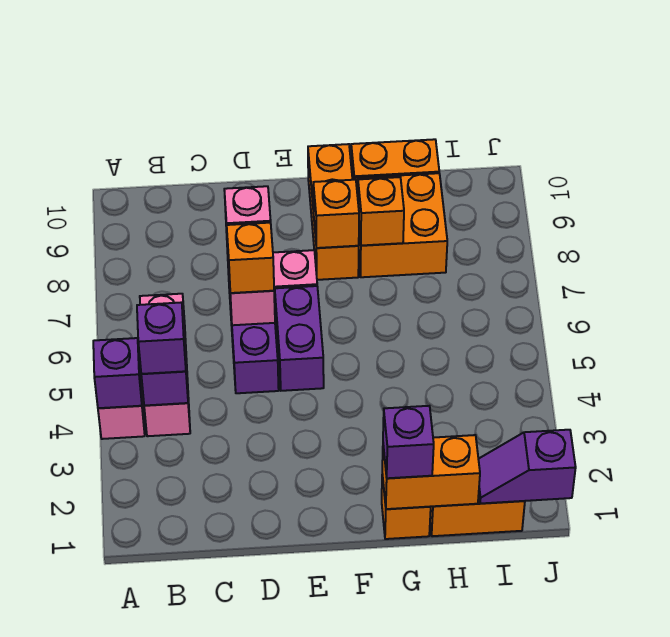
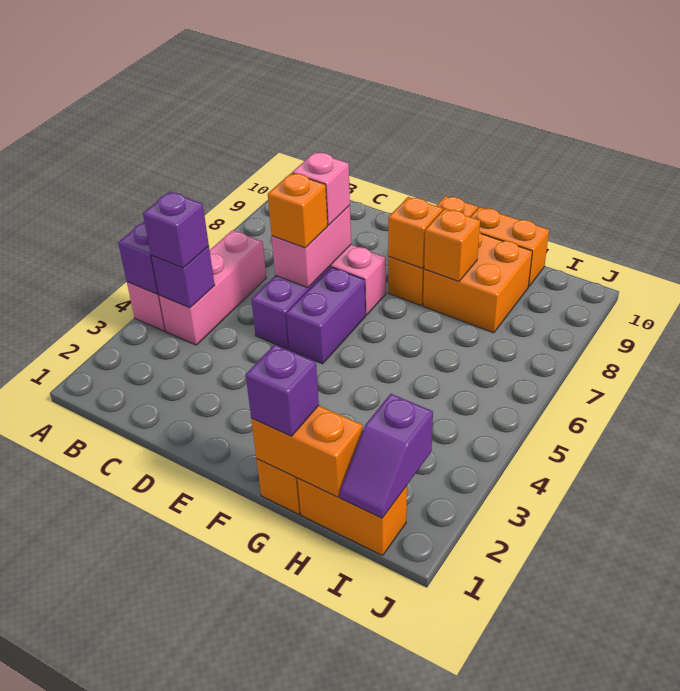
purple slope I1:J1 level 2 top J -> purple slope I1:I2 level 2 top 2

